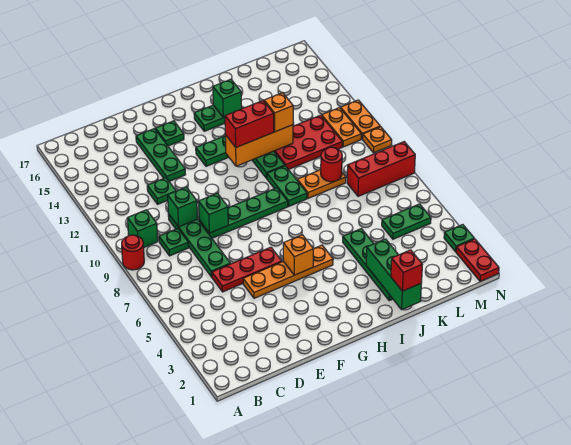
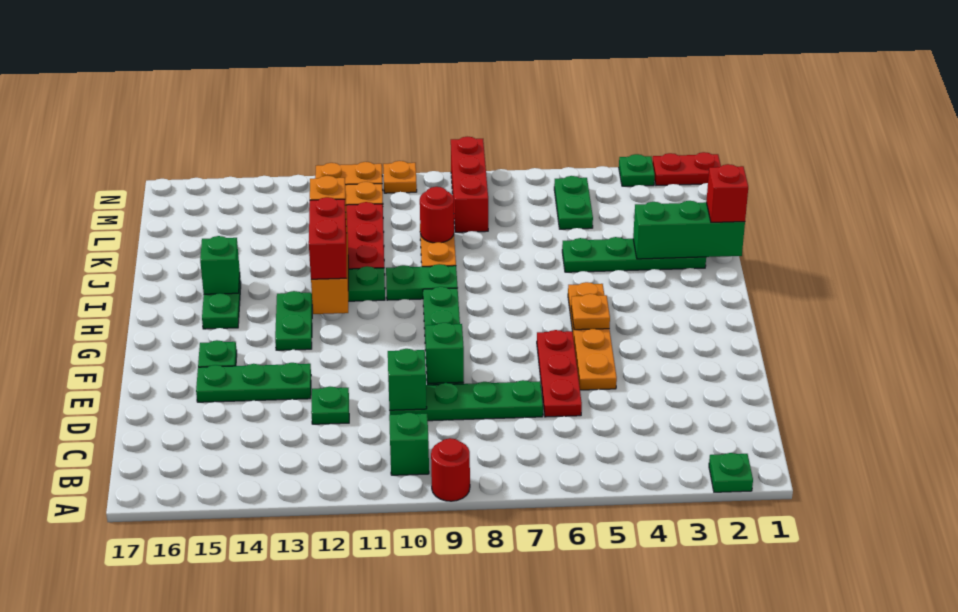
green plate C9 level 1 -> green plate A2 level 1
orange brick G5 level 2 -> orange plate G5 level 2

